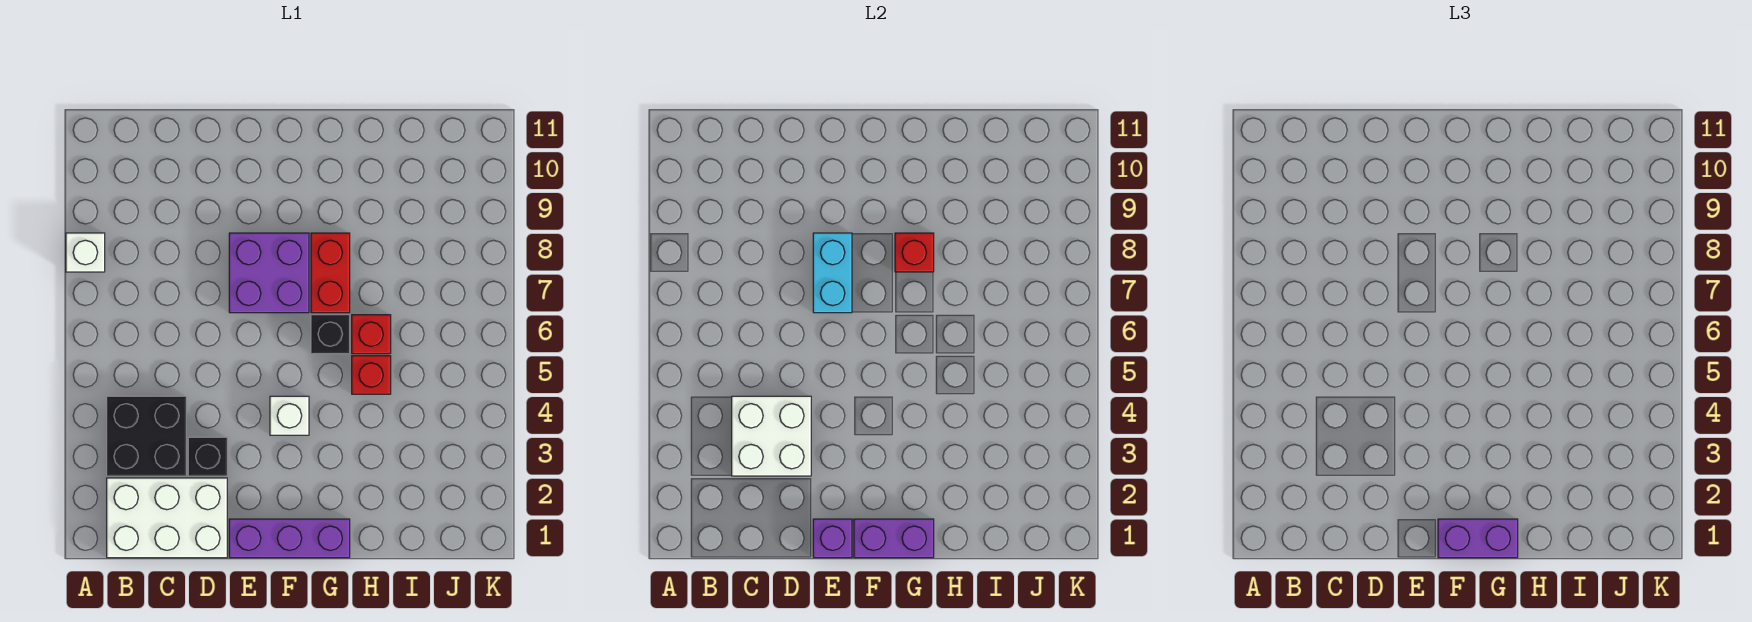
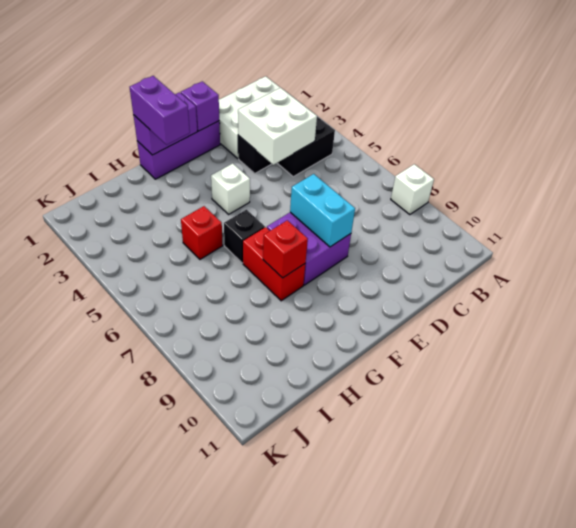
purple brick F1:G1 level 3 -> purple brick G1:G2 level 3
red brick H6 level 1 -> none

